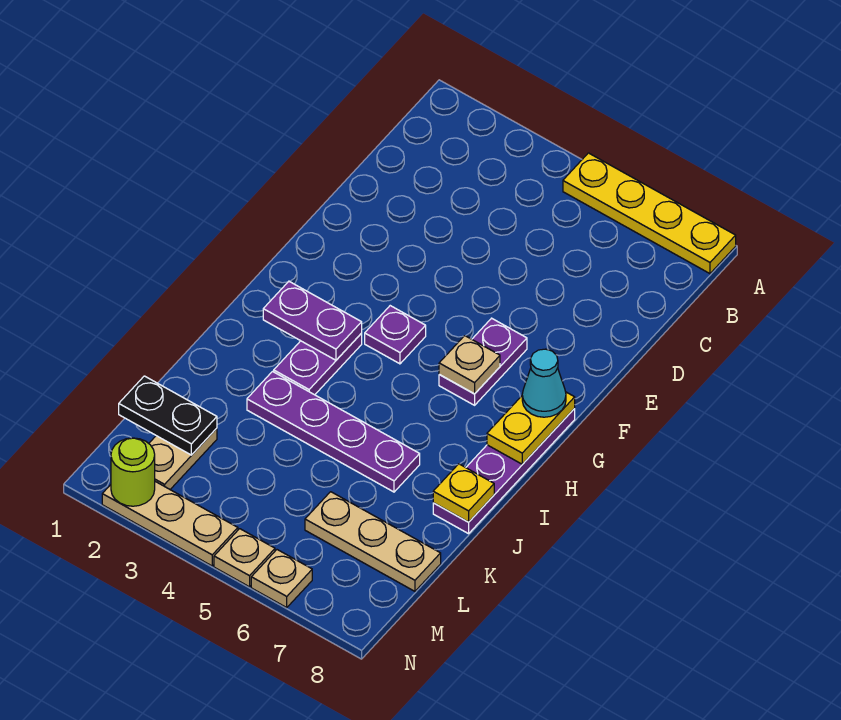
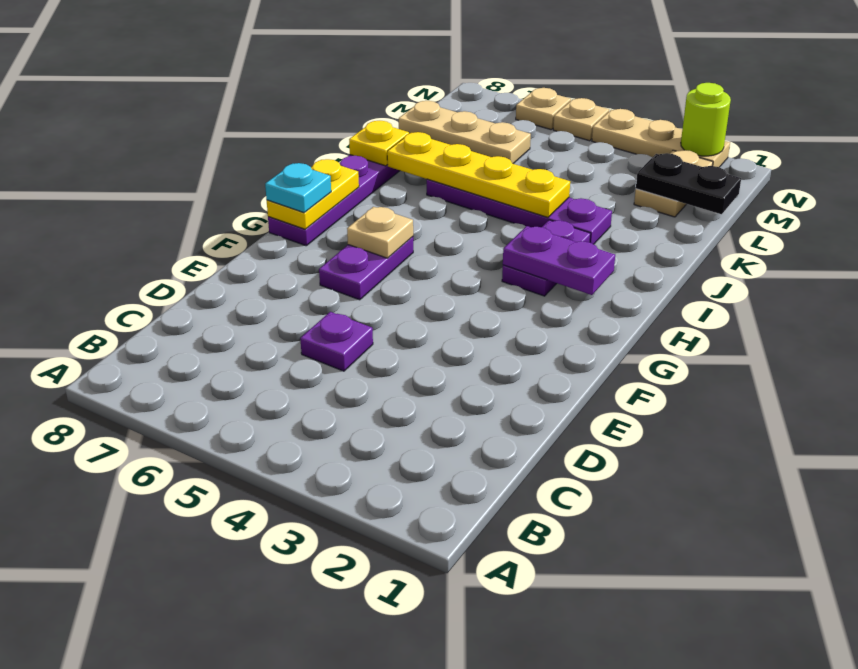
yellow plate A5:A8 level 1 -> yellow plate J4:J7 level 2
purple plate G4 level 1 -> purple plate D5 level 1
cyan cone G8 level 3 -> cyan plate G8 level 3

